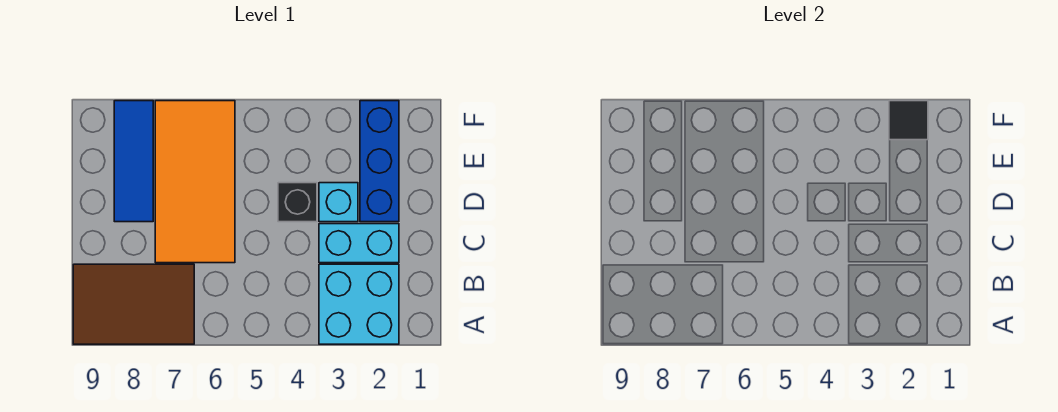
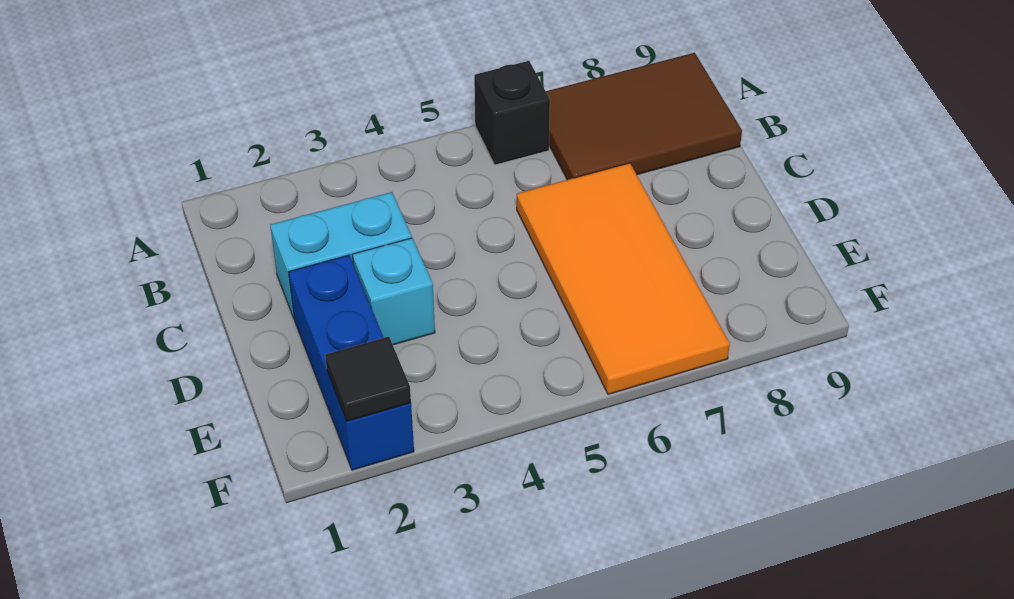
cyan brick A2:B3 level 1 -> none
black brick D4 level 1 -> black brick A6 level 1
blue tile D8:F8 level 1 -> none

